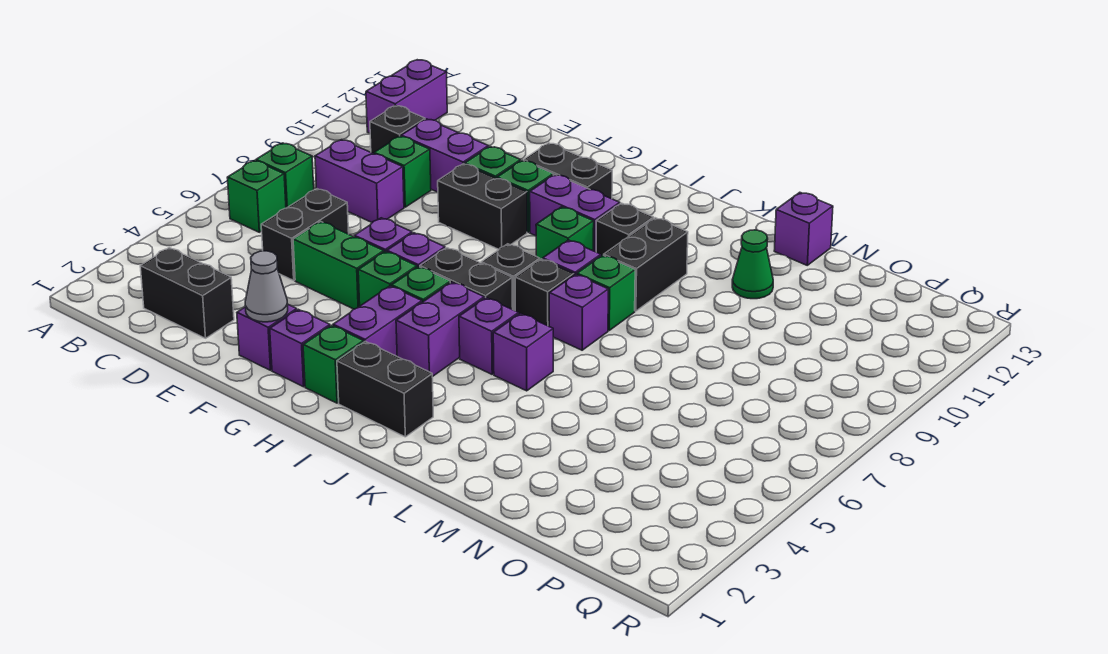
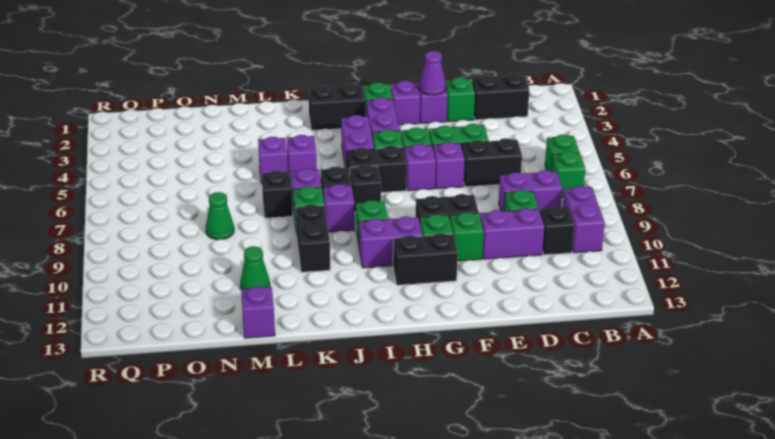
purple brick B11:B12 level 1 -> purple brick B9:B10 level 1
black brick D5:D6 level 1 -> black brick D6:E6 level 1
none -> green brick E2 level 1
grey cone F2 level 2 -> purple cone F2 level 2
purple brick J5 level 1 -> purple brick L5 level 1
black brick J10 level 1 -> black brick L7 level 1
none -> green cone N8 level 1

